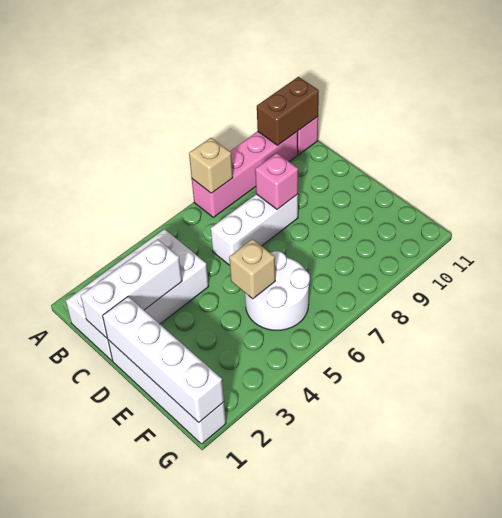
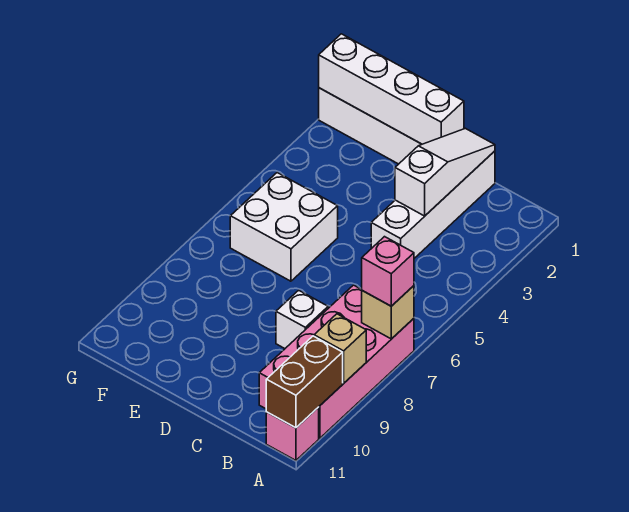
pink brick A7:A10 level 1 -> pink brick A7:B10 level 1
white brick B1:C4 level 1 -> white brick C1:C4 level 1
white brick C1:C3 level 2 -> white slope C1:C3 level 2 top 3
white brick C6:C8 level 1 -> white brick C8 level 1
pink brick C8 level 2 -> pink brick A7 level 3
white round brick E5:F6 level 1 -> white brick E5:F6 level 1
tan brick E5 level 2 -> tan brick A9 level 2

